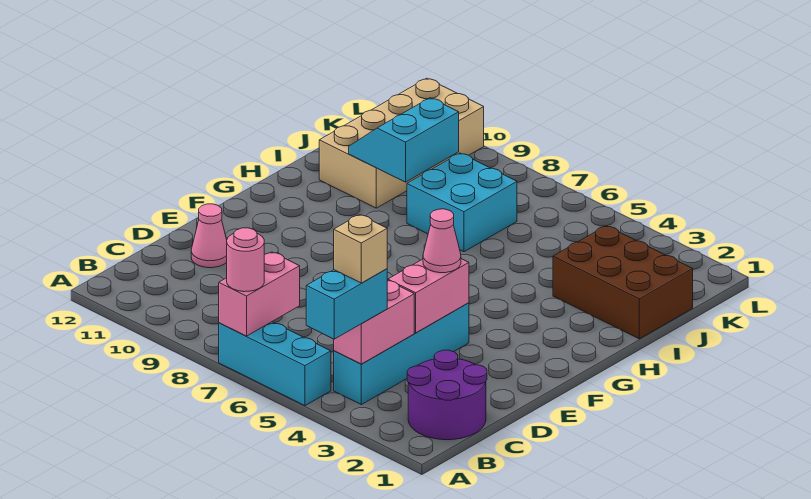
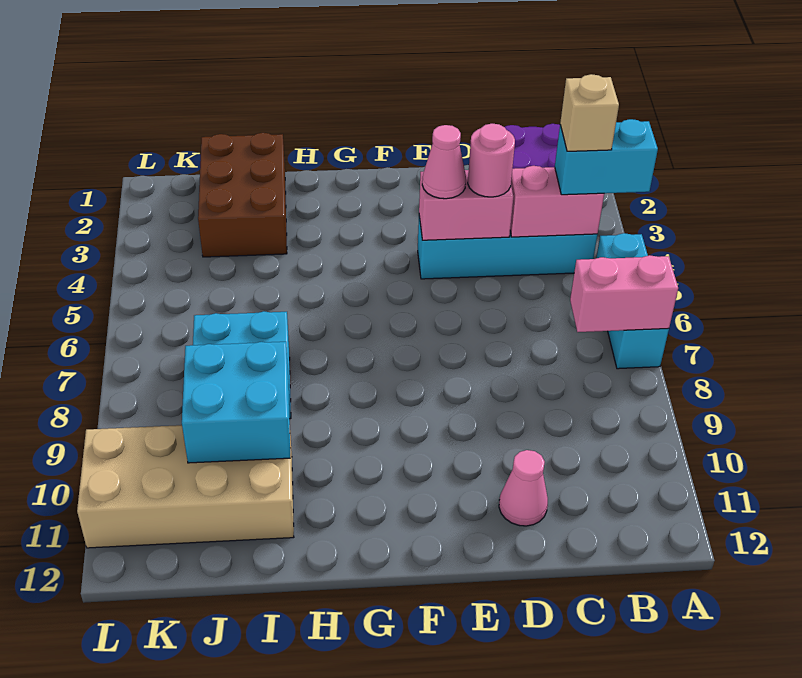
pink round brick A7 level 3 -> pink round brick D4 level 3
cyan slope I9:J10 level 2 top 9 -> cyan brick I9:J10 level 2

